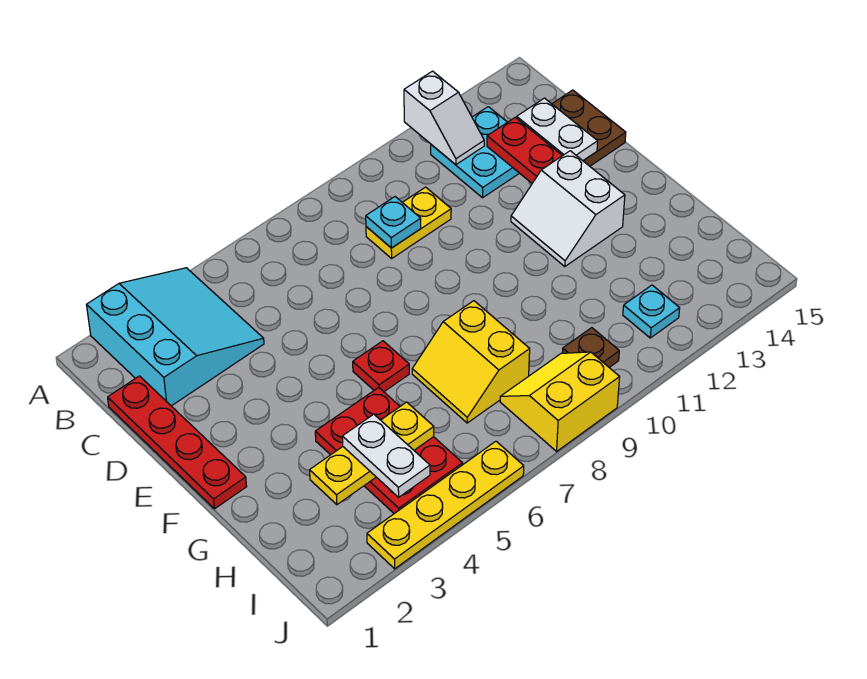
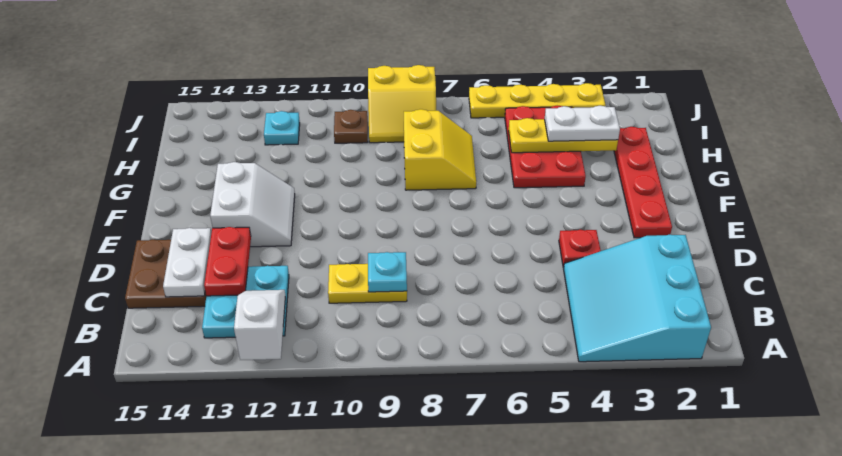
red plate C1:F1 level 1 -> red plate E2:H2 level 1
red plate F6 level 1 -> red plate D4 level 1
white plate H4:I4 level 3 -> white plate H3:H4 level 3

